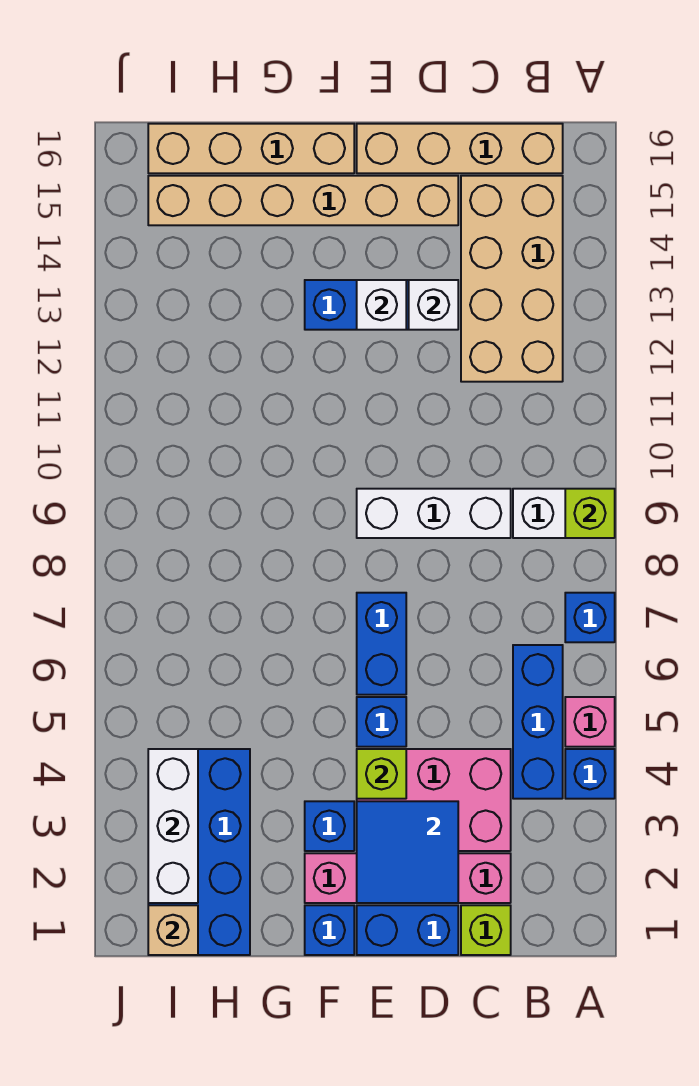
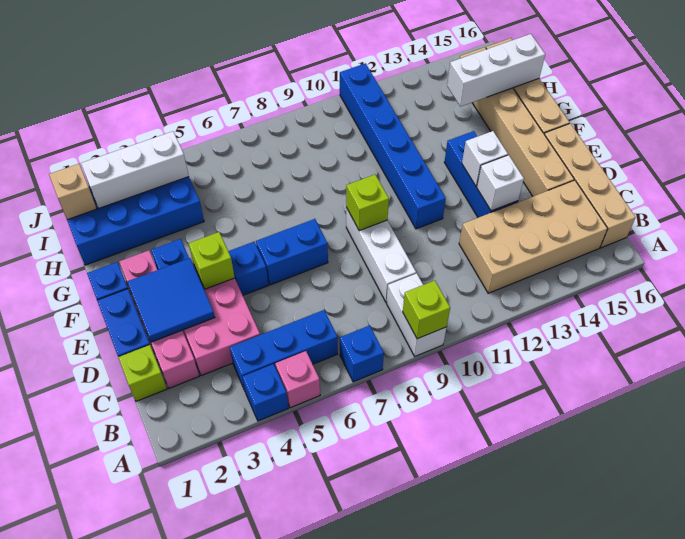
none -> lime brick E9 level 2
none -> blue brick E11:J11 level 1
none -> white brick H14:H16 level 2

